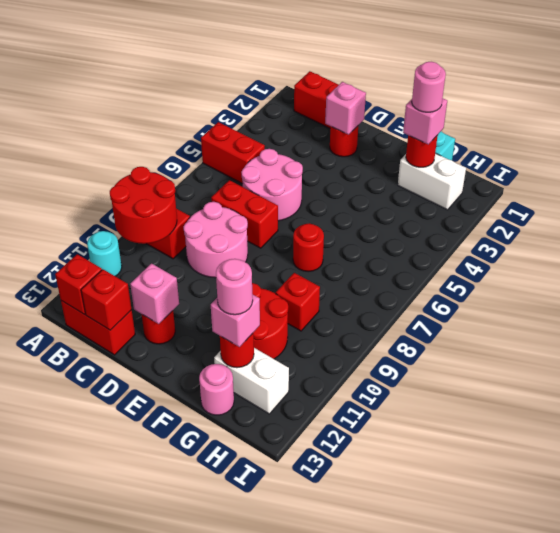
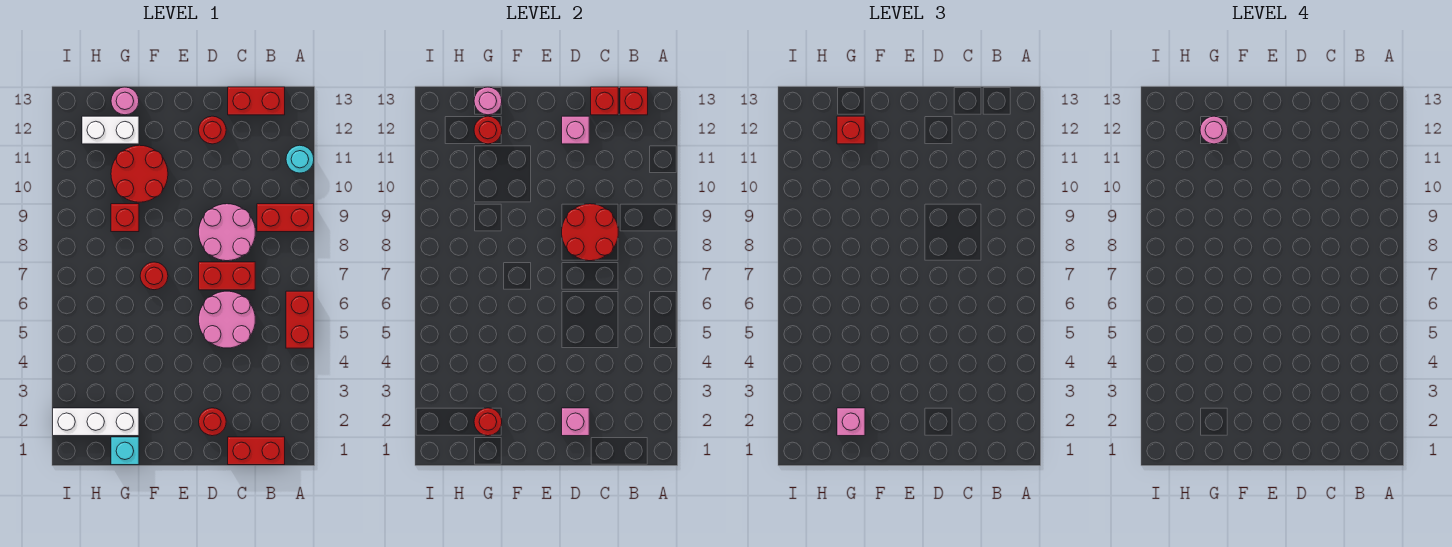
red brick A5:B5 level 1 -> red brick A5:A6 level 1
red round brick A9:B10 level 2 -> red round brick C8:D9 level 2
white brick G2:H2 level 1 -> white brick G2:I2 level 1
pink round brick G2 level 4 -> pink round brick G13 level 2
pink brick G12 level 3 -> red brick G12 level 3

